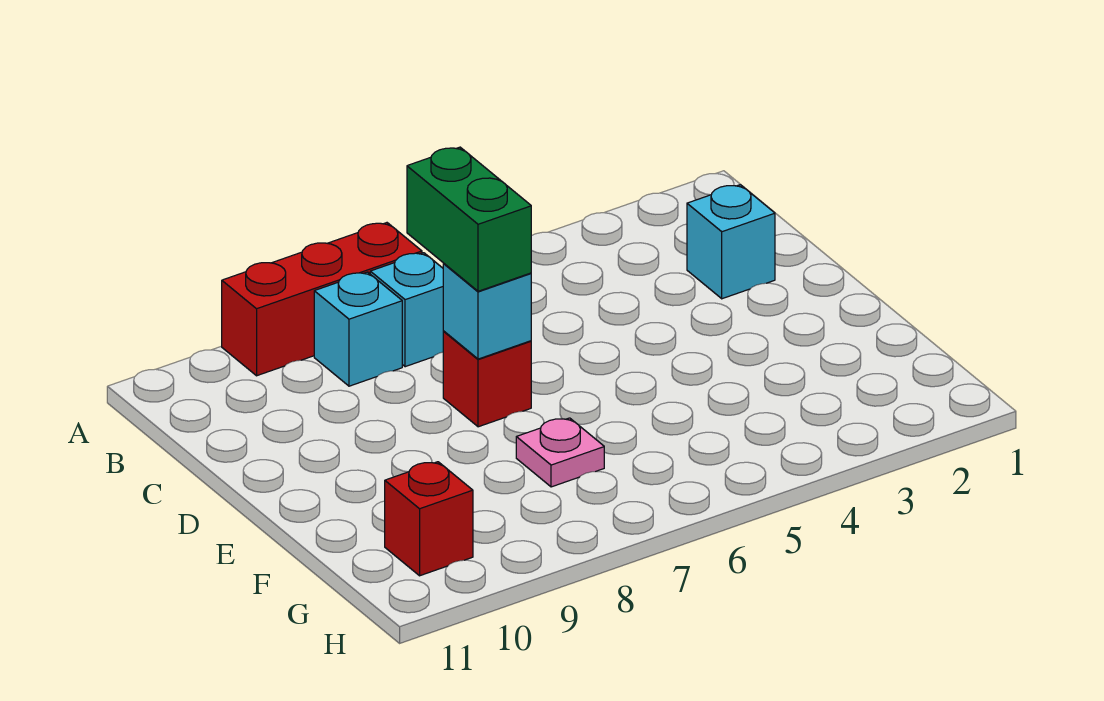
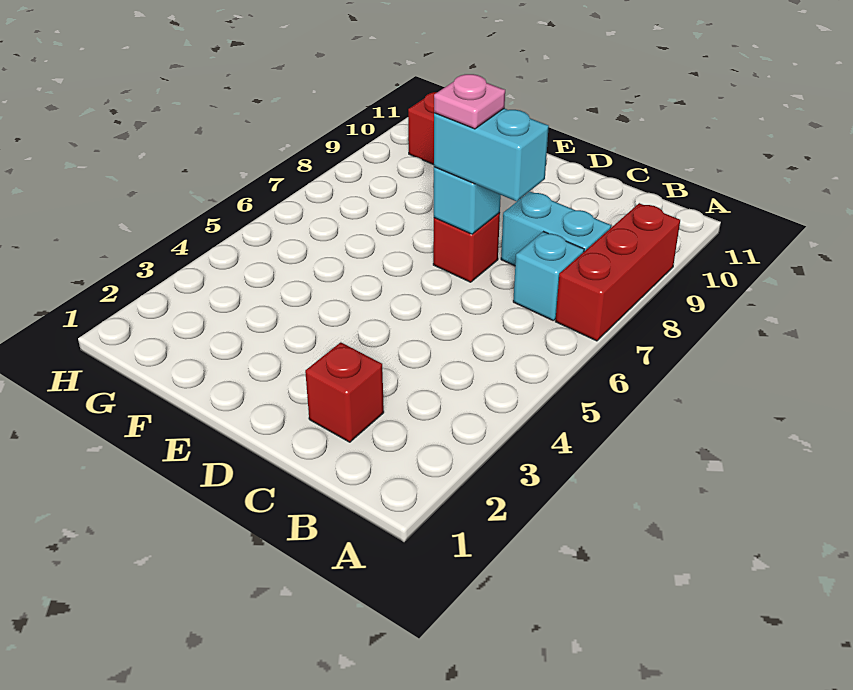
cyan brick B8 level 1 -> cyan brick B8:C8 level 1
cyan brick C2 level 1 -> red brick C2 level 1
green brick C7:D7 level 3 -> cyan brick C7:D7 level 3
pink plate F7 level 1 -> pink plate D7 level 4

